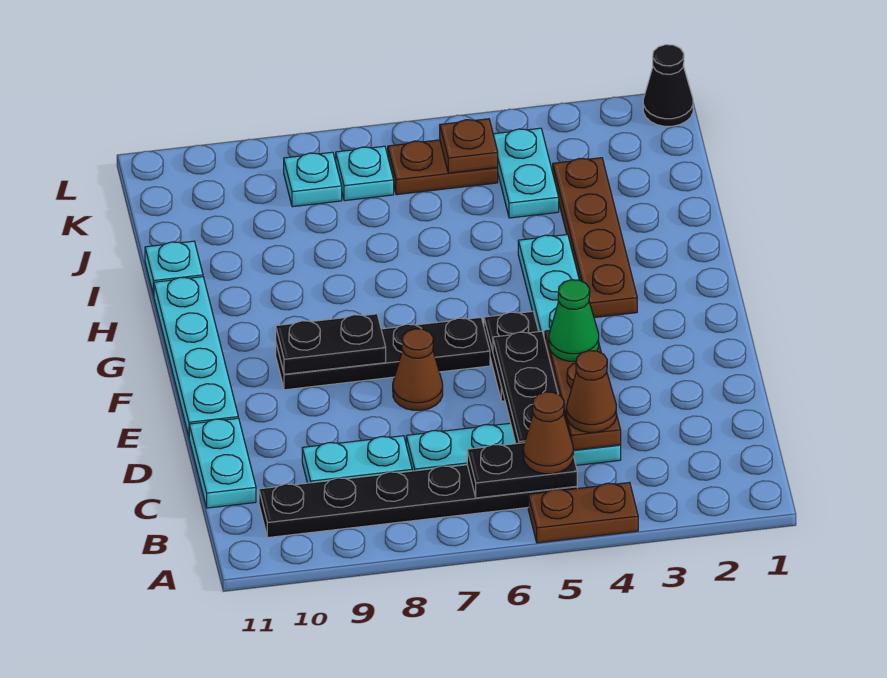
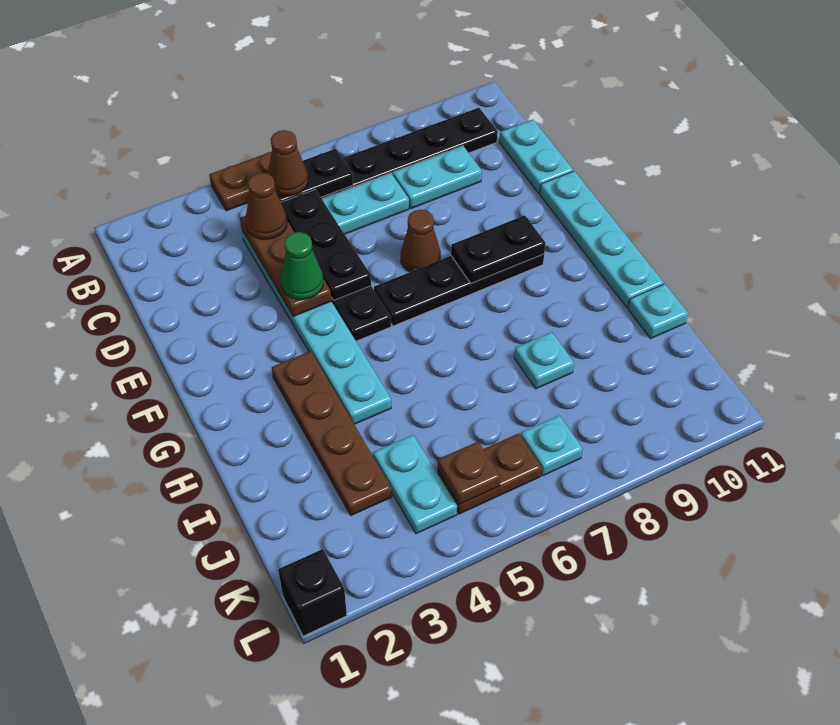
cyan plate K8 level 1 -> cyan plate I8 level 1
black cone L1 level 1 -> black brick L1 level 1

